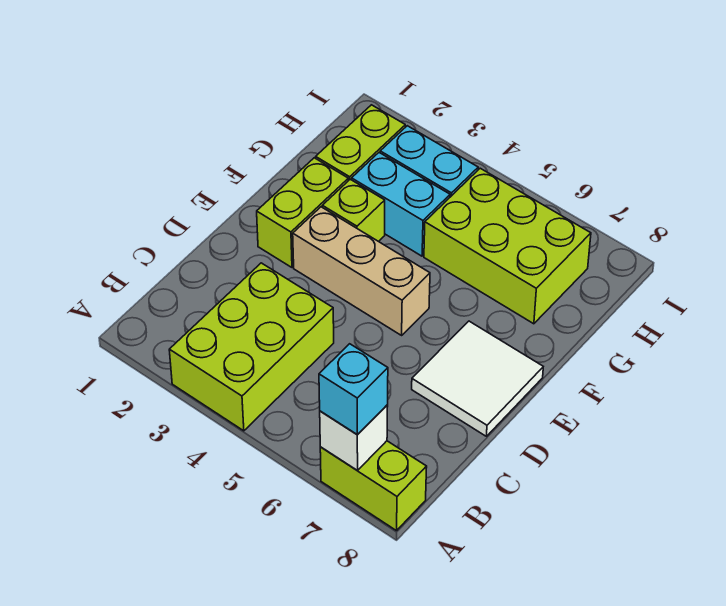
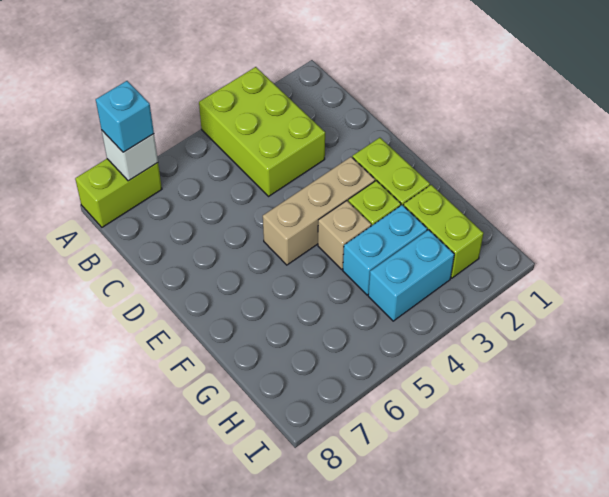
white tile D7:E8 level 1 -> none
none -> tan brick F4 level 1
lime brick G5:H7 level 1 -> none

